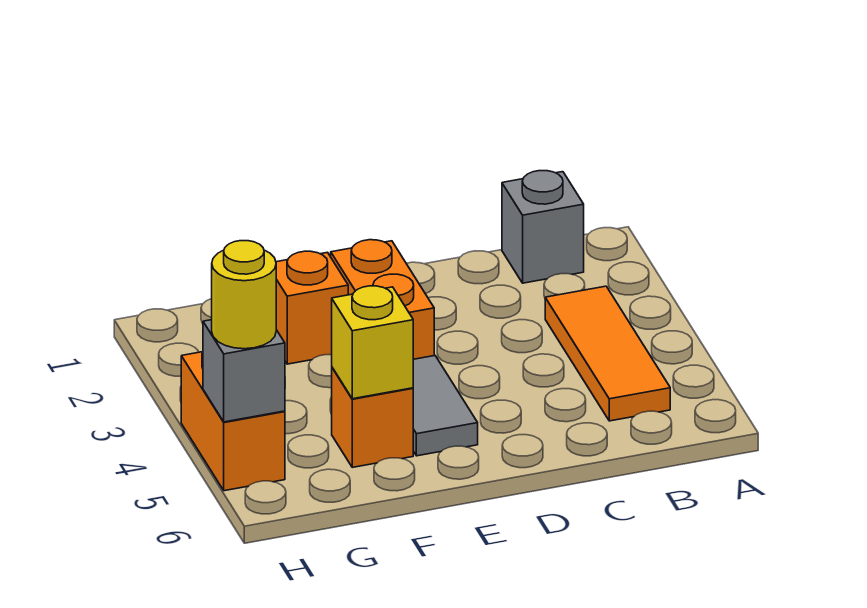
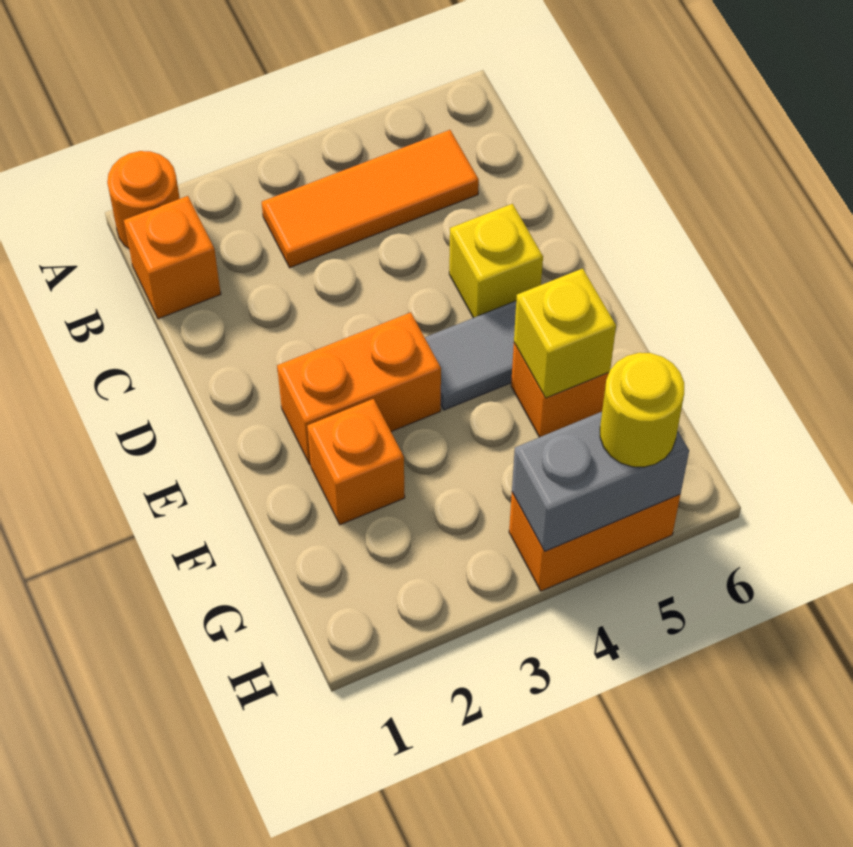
none -> orange round brick A1 level 1
grey brick B1 level 1 -> orange brick B1 level 1
none -> yellow brick D5 level 1
grey brick H5 level 2 -> grey brick H4:H5 level 2

